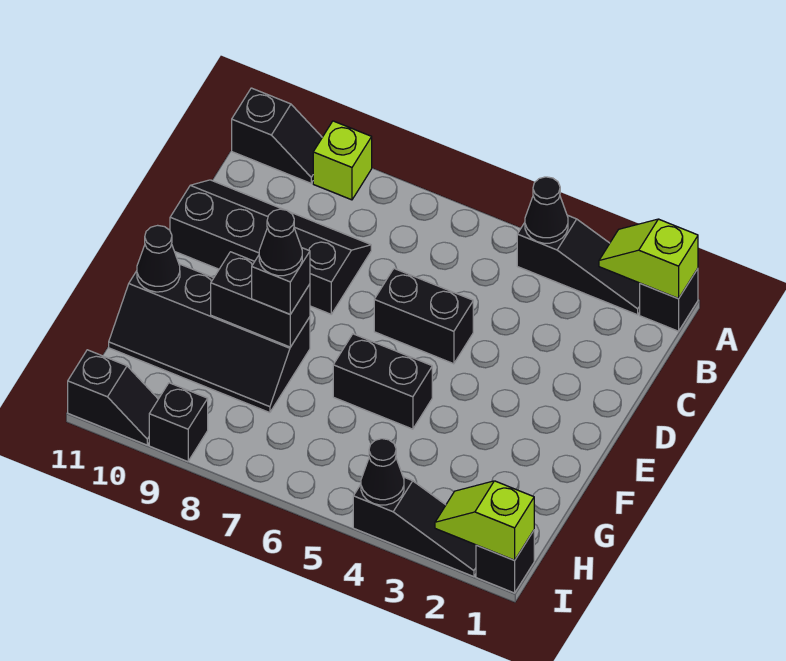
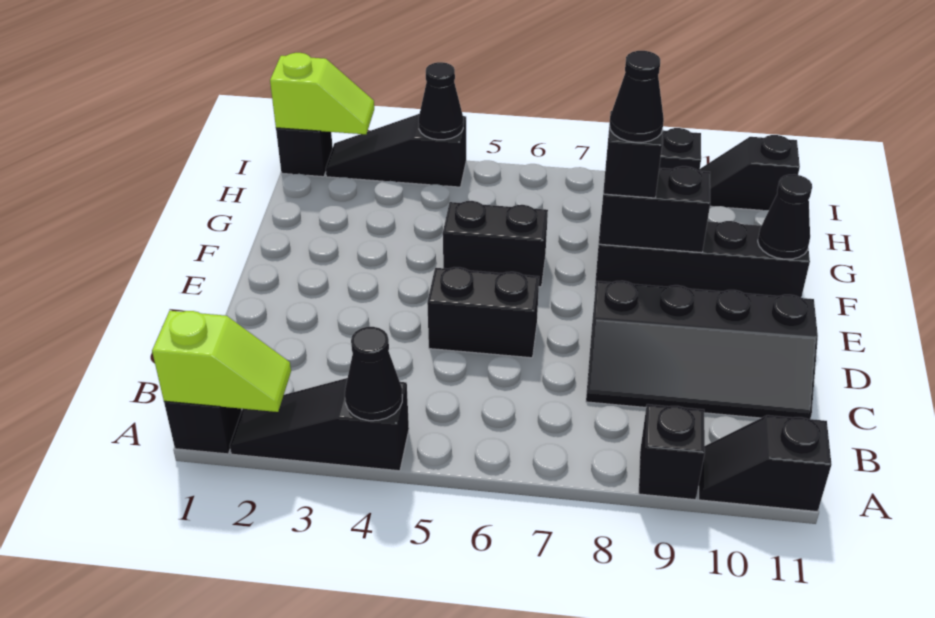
lime brick A9 level 1 -> black brick A9 level 1

